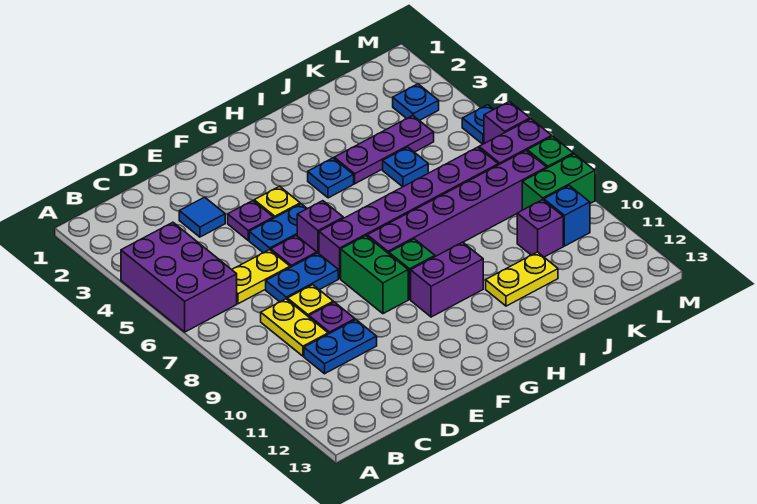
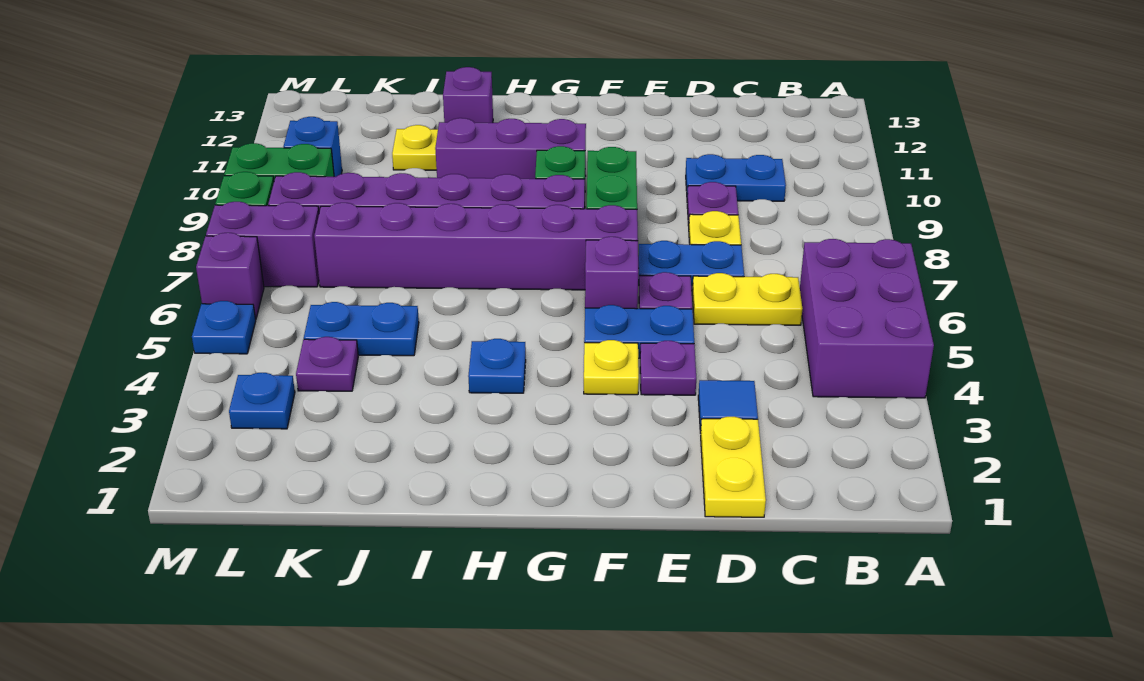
yellow plate C8:C9 level 1 -> yellow plate D1:D2 level 1
purple brick G10:H10 level 1 -> purple brick G10:I10 level 1
purple plate I4:K4 level 1 -> purple plate K4 level 1
blue plate J5 level 1 -> blue plate J5:K5 level 1
purple brick K10 level 1 -> purple brick I12 level 1

